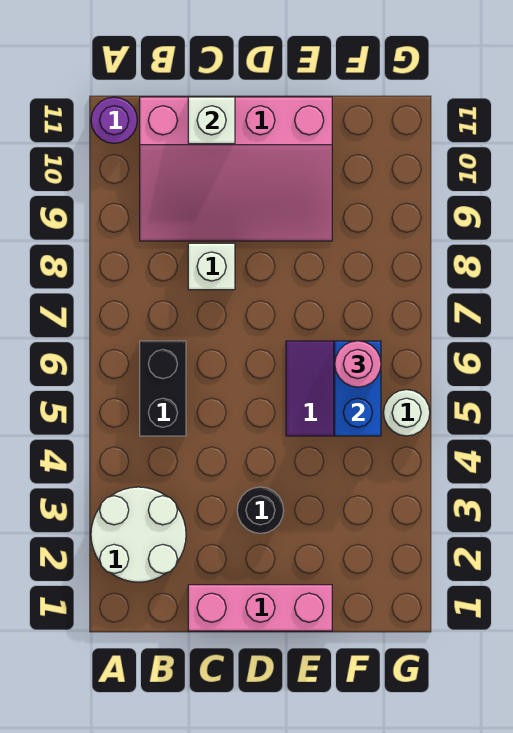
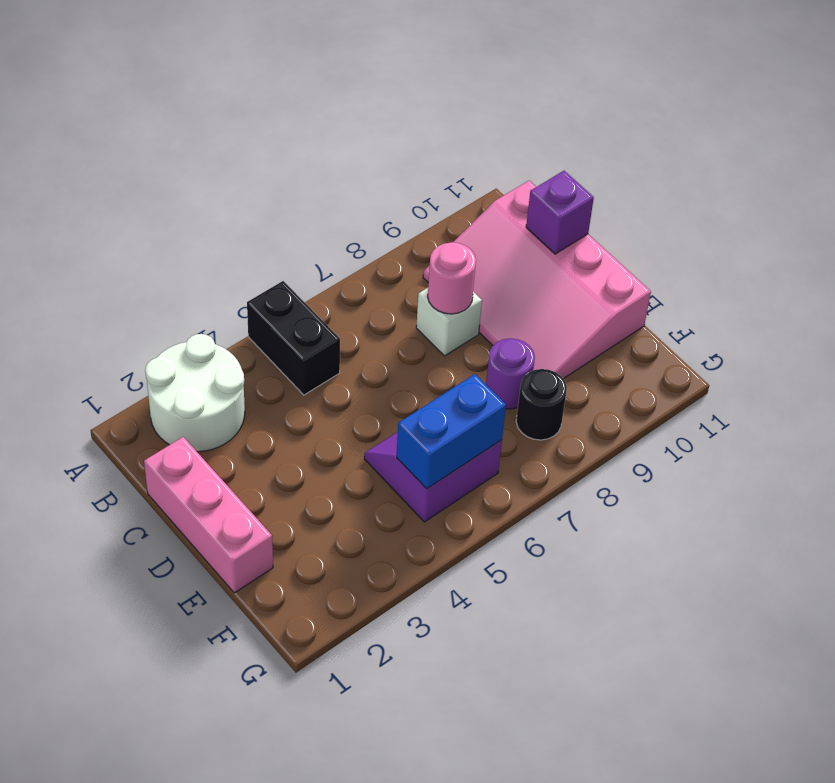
purple round brick A11 level 1 -> purple round brick E8 level 1
black brick B5:B6 level 1 -> black brick A5:B5 level 1
white brick C11 level 2 -> purple brick C11 level 2
black round brick D3 level 1 -> black round brick F8 level 1
pink round brick F6 level 3 -> pink round brick C8 level 2
white round brick G5 level 1 -> none

